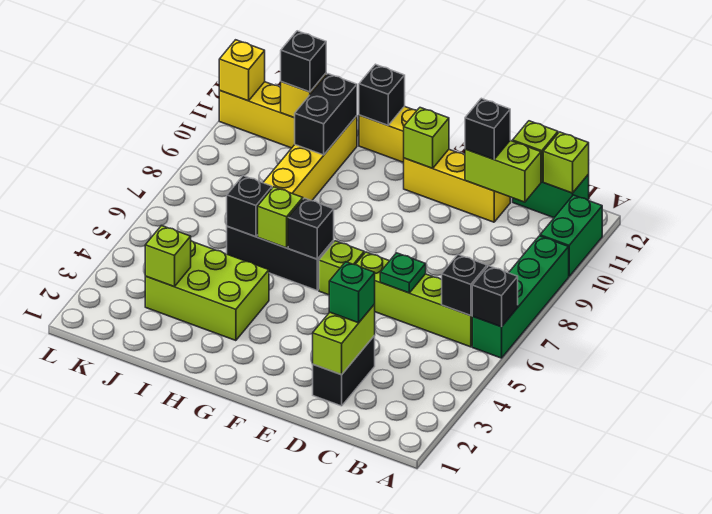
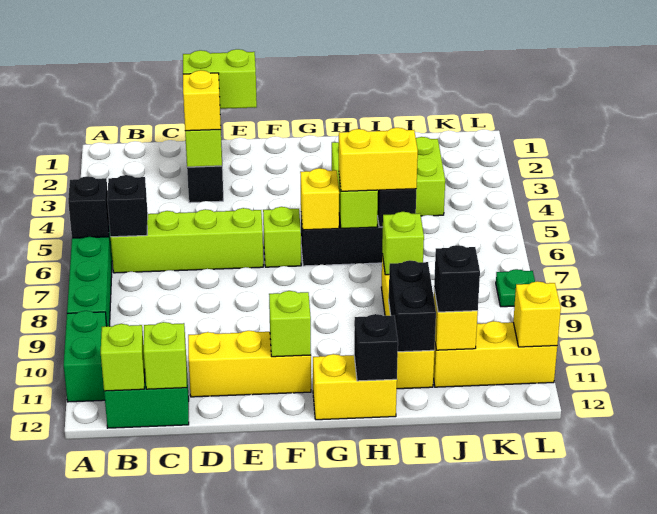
lime brick C11:D11 level 2 -> lime brick D2:E2 level 3
green brick D3 level 3 -> yellow brick D3 level 3
green plate D6 level 2 -> green plate L8 level 1
black brick D11 level 3 -> none
black brick G6 level 2 -> yellow brick G6 level 2
none -> yellow brick H6:I6 level 3
lime brick J3 level 2 -> lime brick I8 level 2

